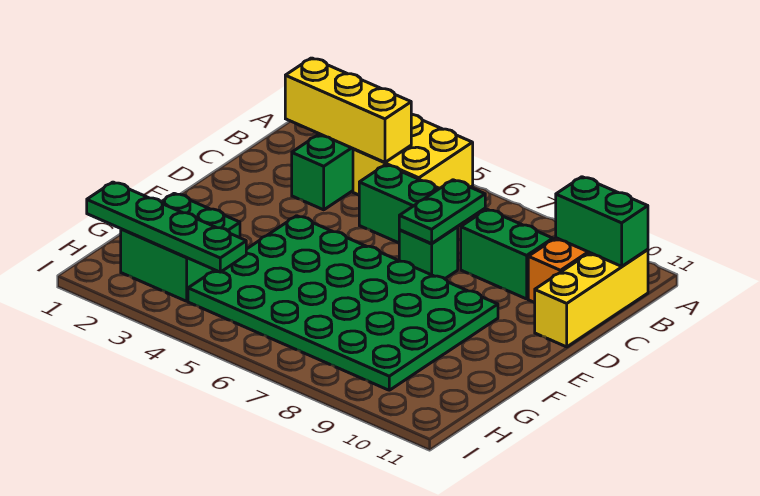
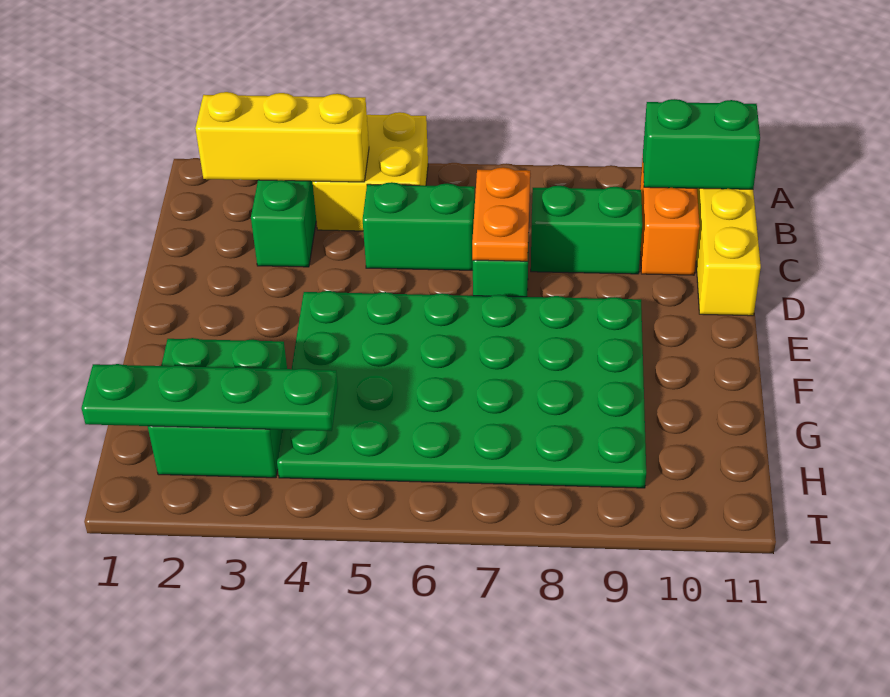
green plate C7:D7 level 2 -> orange plate C7:D7 level 2

